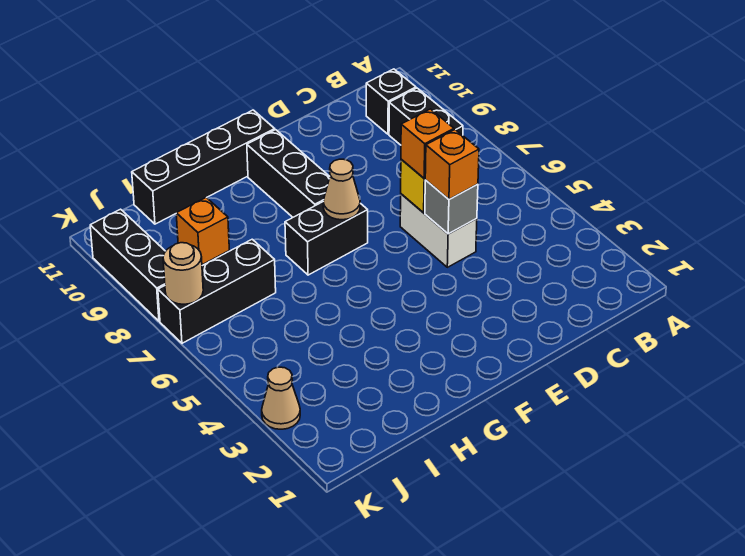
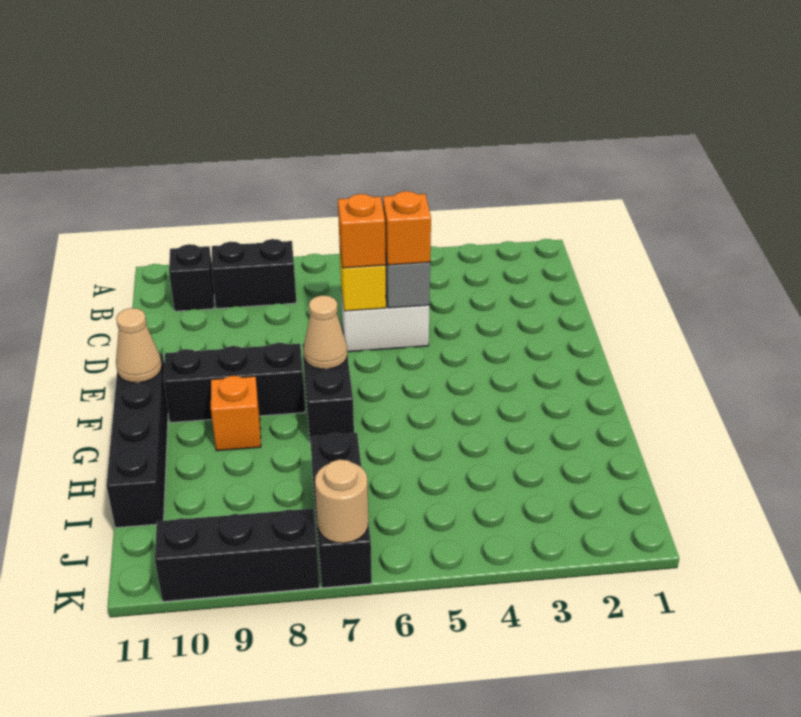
orange brick I9 level 1 -> orange brick G9 level 1
tan cone K3 level 1 -> tan cone F11 level 2

